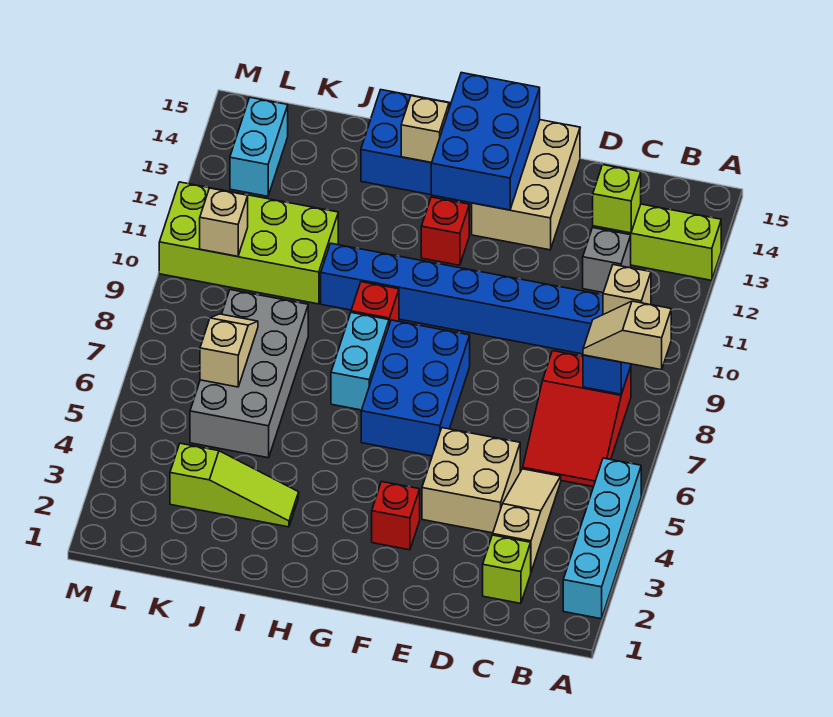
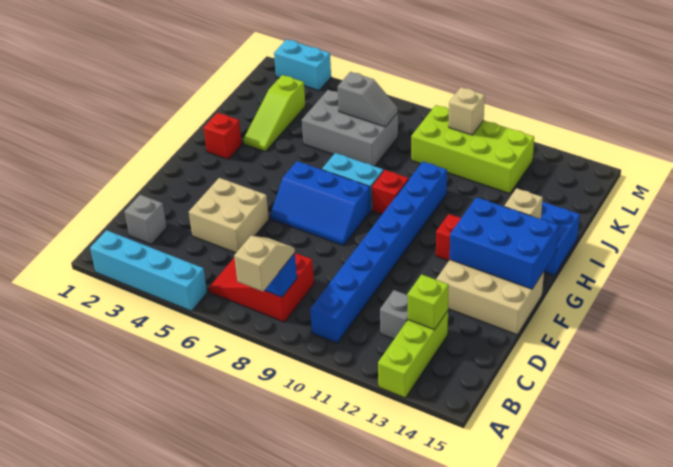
tan brick B10 level 2 -> none
lime brick C2 level 1 -> grey brick C2 level 1
tan slope C3:C5 level 1 top 3 -> none
red brick F3 level 1 -> red brick H2 level 1
blue brick F6:G8 level 1 -> blue slope F6:G8 level 1 top G
grey brick J5:K8 level 1 -> grey brick J5:K7 level 1
lime brick J10:M11 level 1 -> lime brick K9:L12 level 1
tan slope K6:K7 level 2 top 6 -> grey slope K6:K7 level 2 top 6
cyan brick L13:L14 level 1 -> cyan brick M2:M3 level 1

